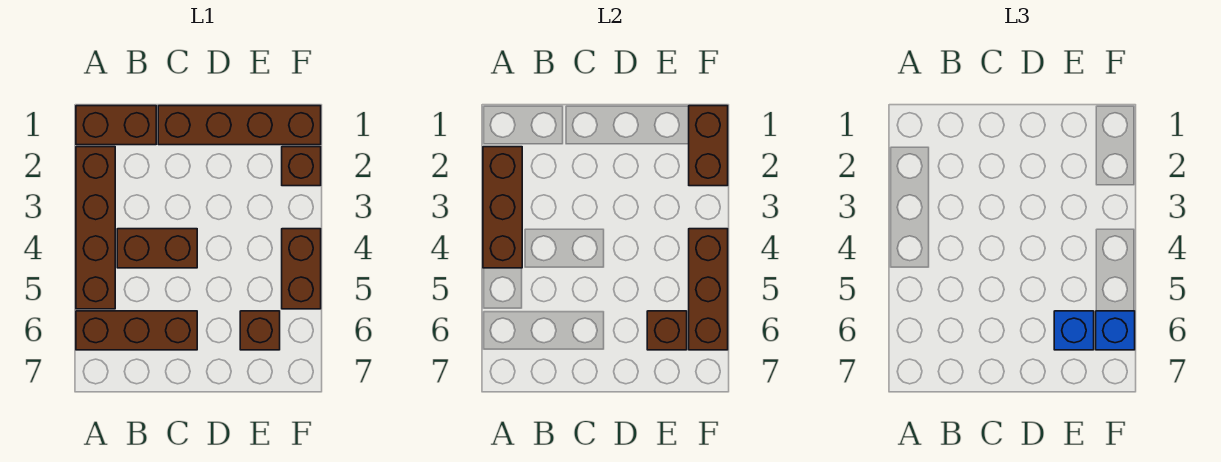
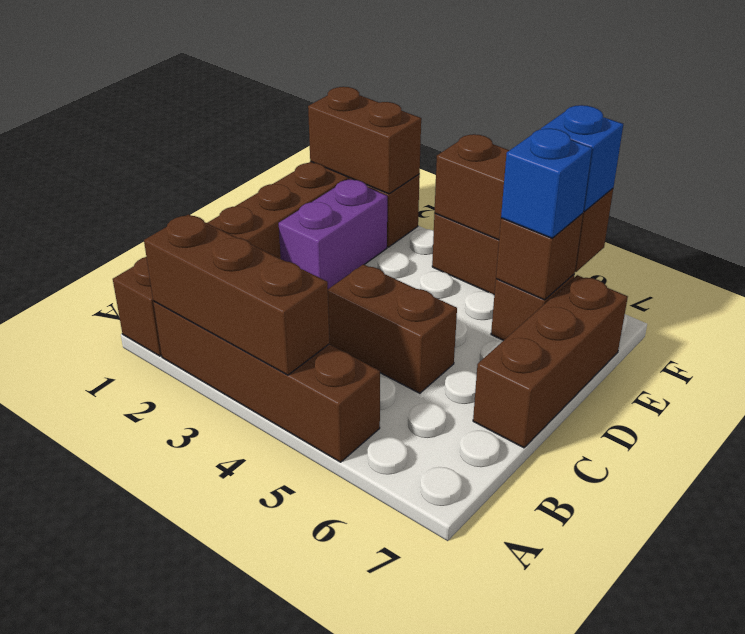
brown brick A6:C6 level 1 -> brown brick C7:E7 level 1
brown brick B4:C4 level 1 -> brown brick C4:C5 level 1
none -> purple brick D2:E2 level 1

